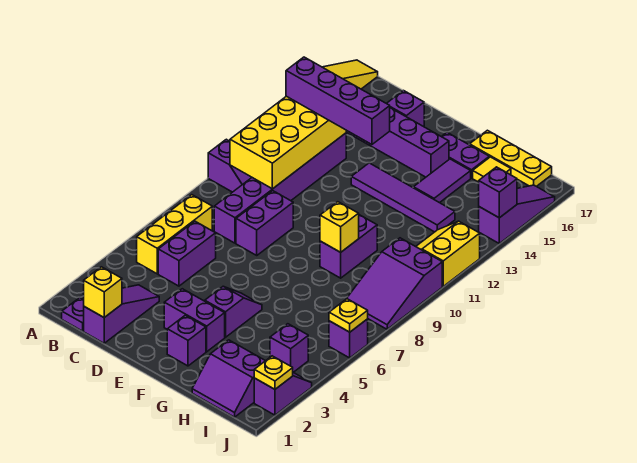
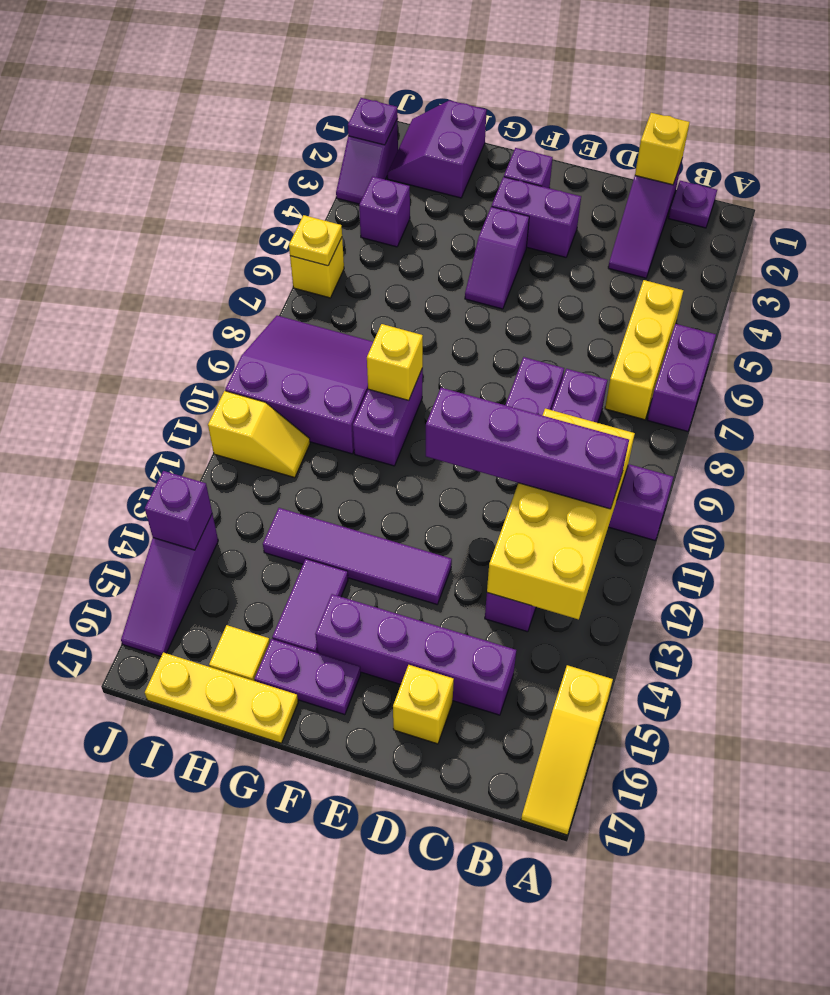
purple brick B13:E13 level 3 -> purple brick B11:E11 level 3
purple brick C5:C6 level 1 -> purple brick A6:A7 level 1
purple brick D16 level 1 -> yellow brick D16 level 1
purple slope H1:I2 level 1 top 2 -> purple slope H1:I2 level 1 top H
purple slope I8:J10 level 1 top 10 -> purple slope H8:J10 level 1 top 10
yellow slope I11:J12 level 1 top J -> yellow slope I11:J11 level 1 top J
yellow plate J2 level 2 -> purple plate J2 level 2
purple brick J6 level 1 -> yellow brick J6 level 1

